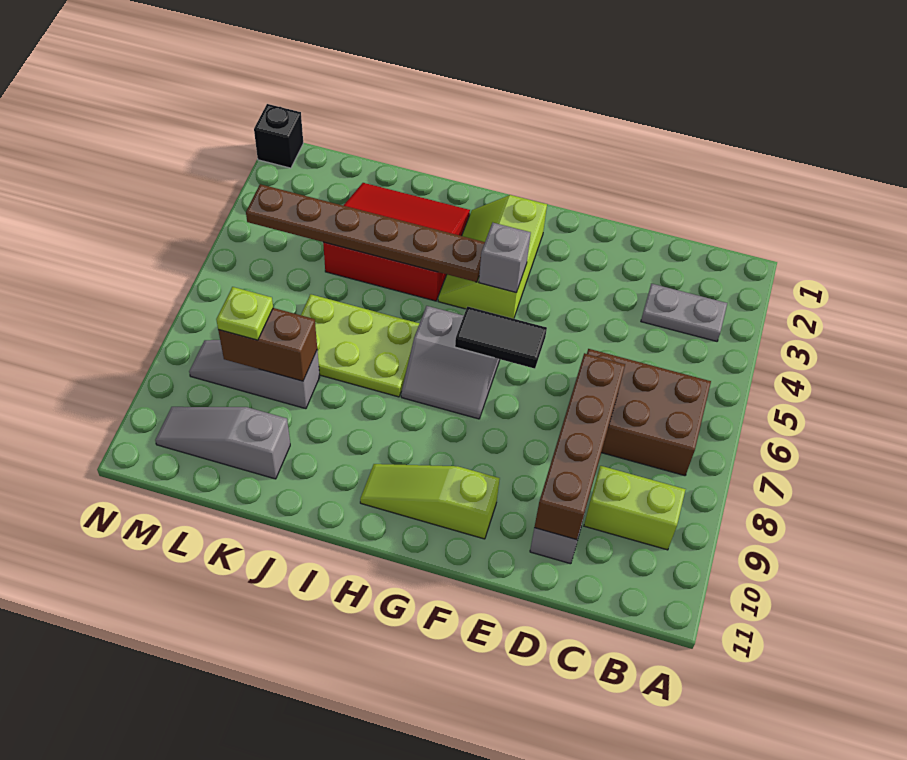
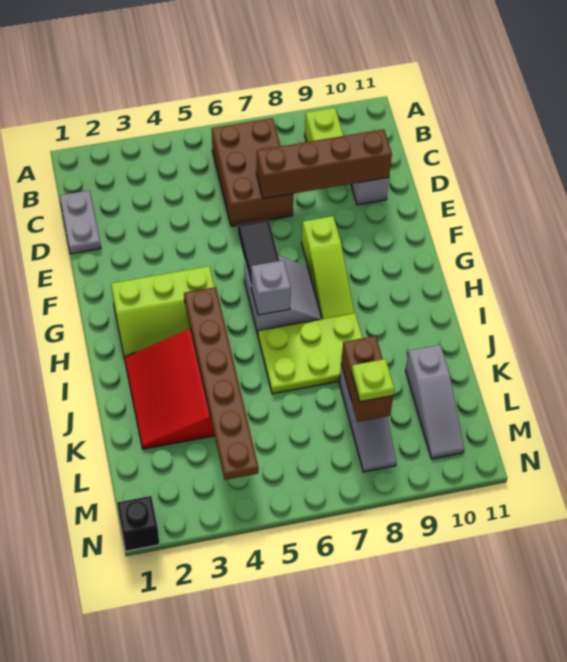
grey plate B3:C3 level 1 -> grey plate C1:D1 level 1
lime slope F10:H10 level 1 top F -> lime slope F8:H8 level 1 top F
grey brick G4 level 2 -> grey brick H6 level 2
lime plate I6:K7 level 1 -> lime plate I6:J8 level 1

